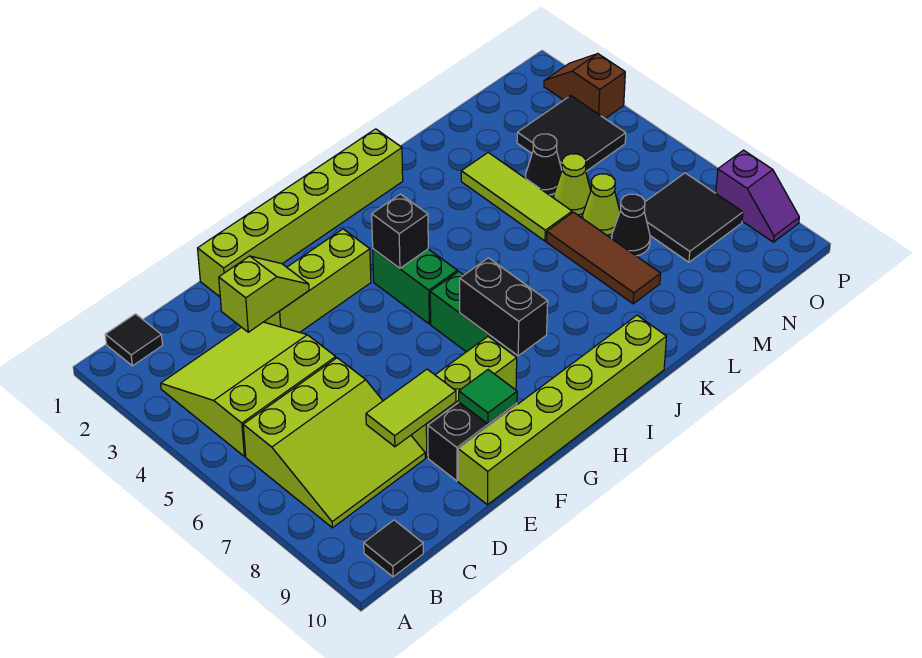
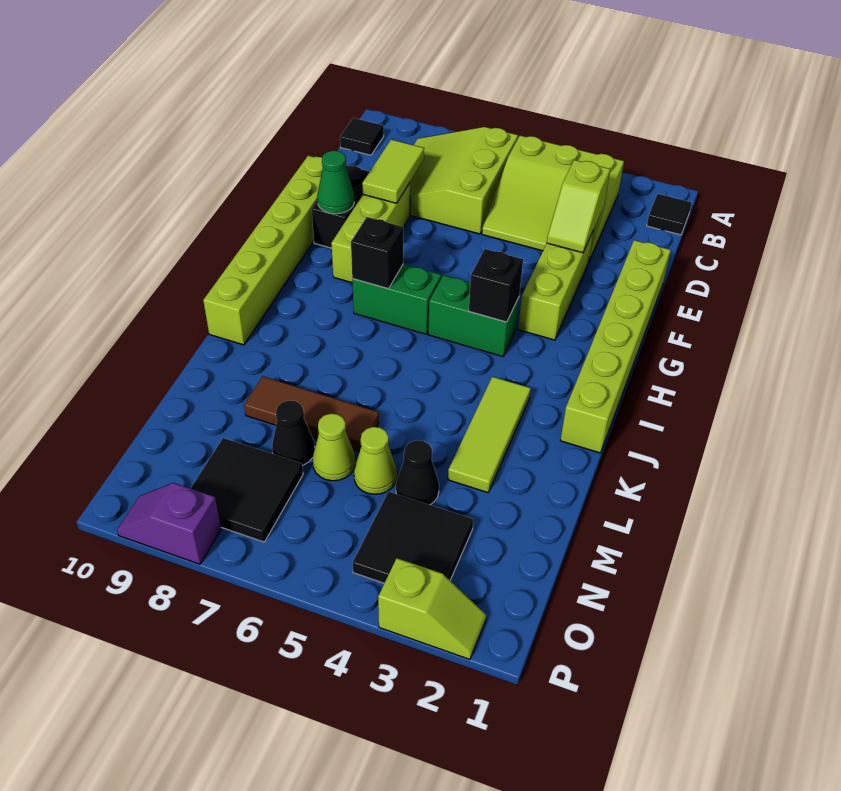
lime slope B3:D5 level 1 top 5 -> lime slope B3:D5 level 1 top B
green tile F9 level 2 -> green cone F9 level 2
black brick H7:H8 level 2 -> black brick H7 level 2
lime tile L3:L5 level 1 -> lime tile J3:L3 level 1
brown slope P2:P3 level 1 top 3 -> lime slope P2:P3 level 1 top 3

